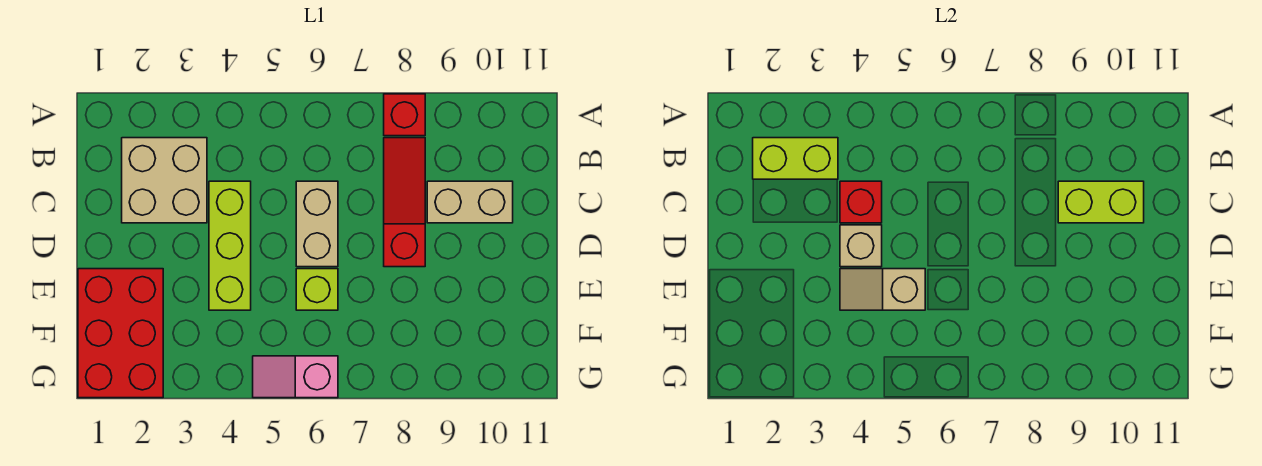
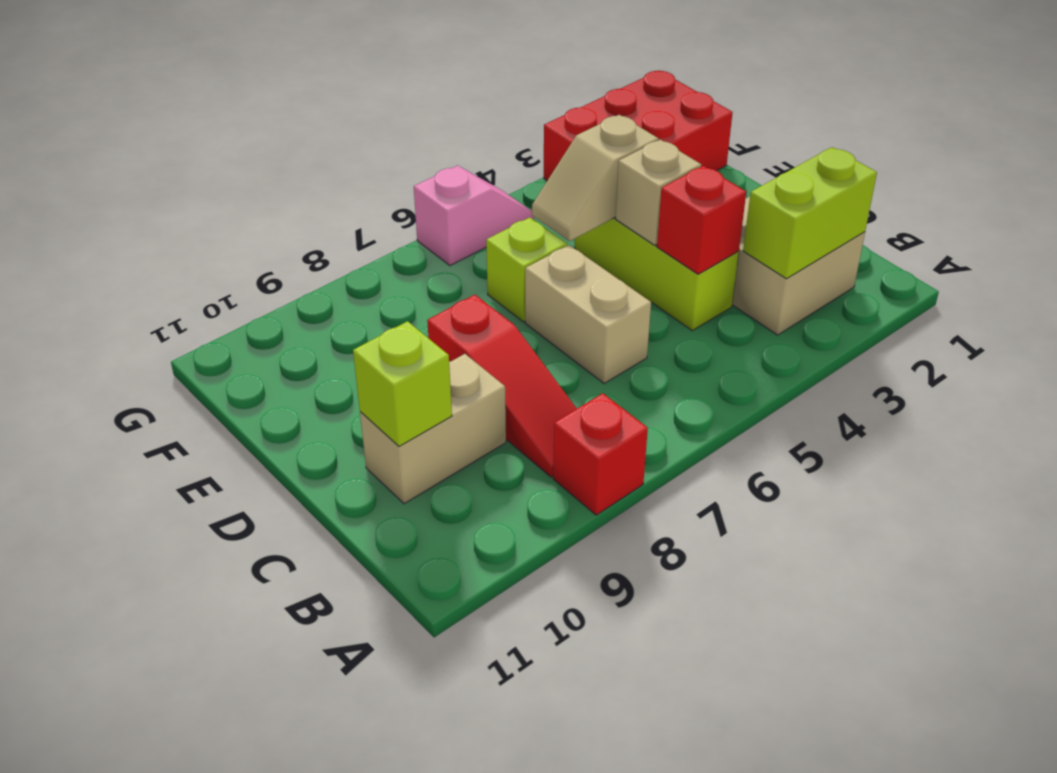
lime brick C9:C10 level 2 -> lime brick C10 level 2
red brick E1:G2 level 1 -> red brick F1:G3 level 1
tan slope E4:E5 level 2 top 5 -> tan slope E4:E5 level 2 top 4

